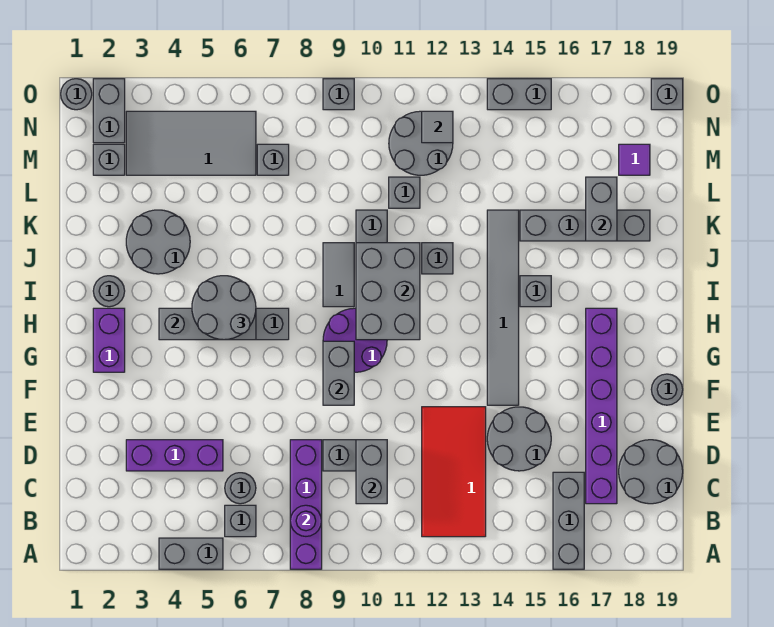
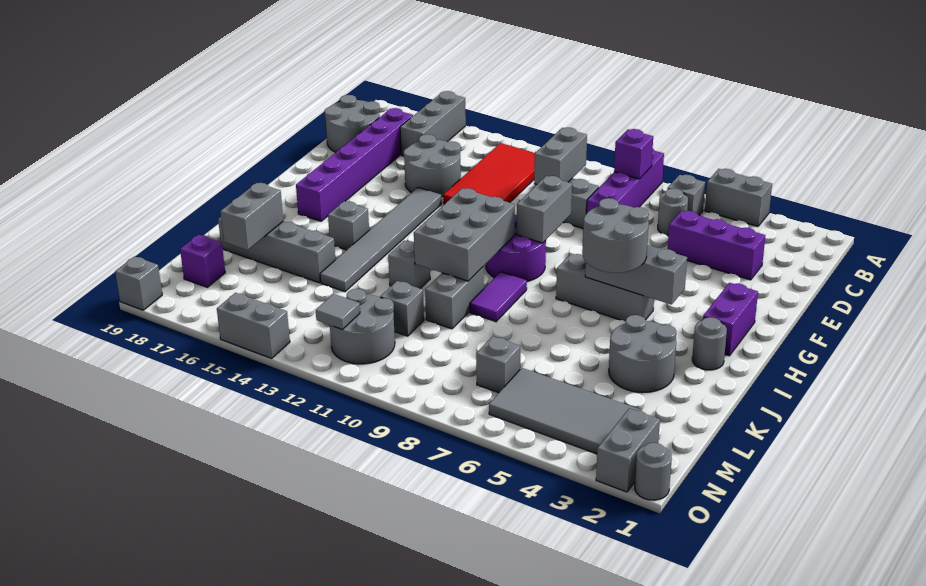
purple round brick B8 level 2 -> purple brick B8 level 2
grey round brick F19 level 1 -> none
grey tile I9:J9 level 1 -> purple tile I9:J9 level 1
grey brick M2 level 1 -> none
purple tile M18 level 1 -> purple brick M18 level 1
grey brick O9 level 1 -> none

